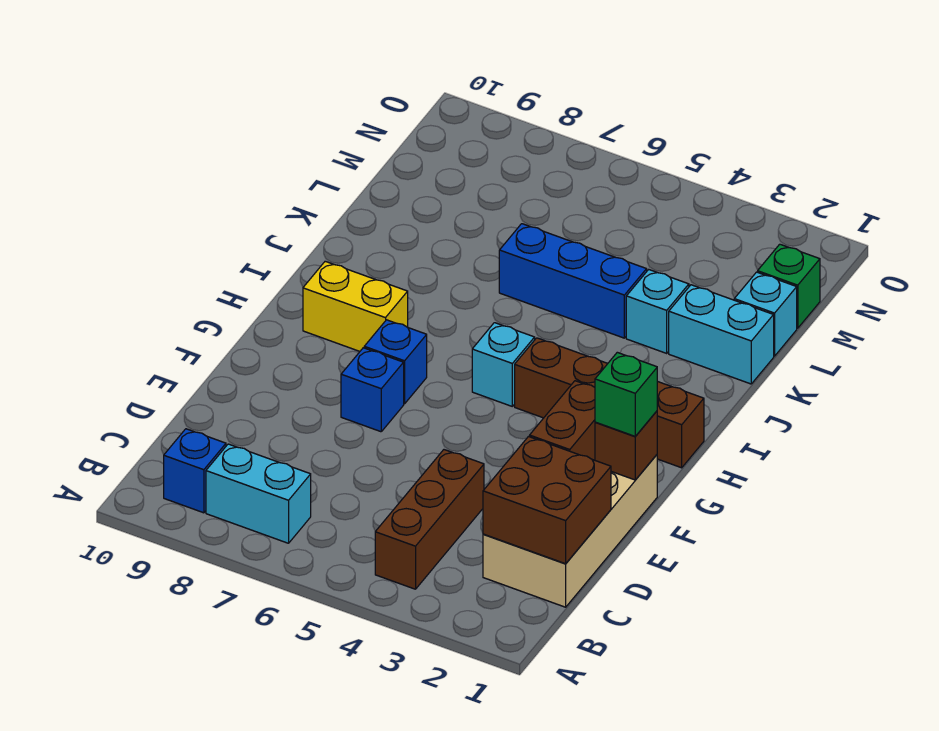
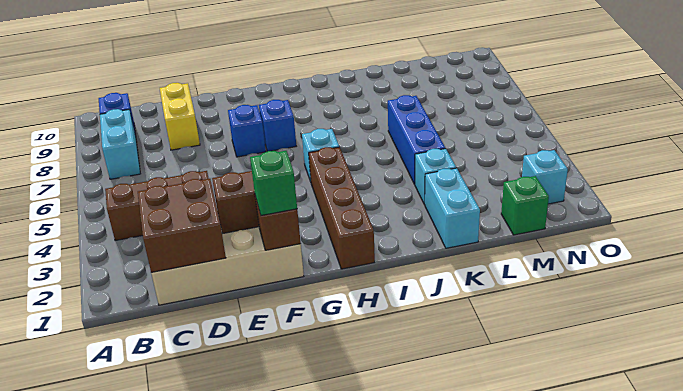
yellow brick H8:H9 level 1 -> yellow brick D8:D9 level 1
cyan brick L1 level 1 -> cyan brick N2 level 1

